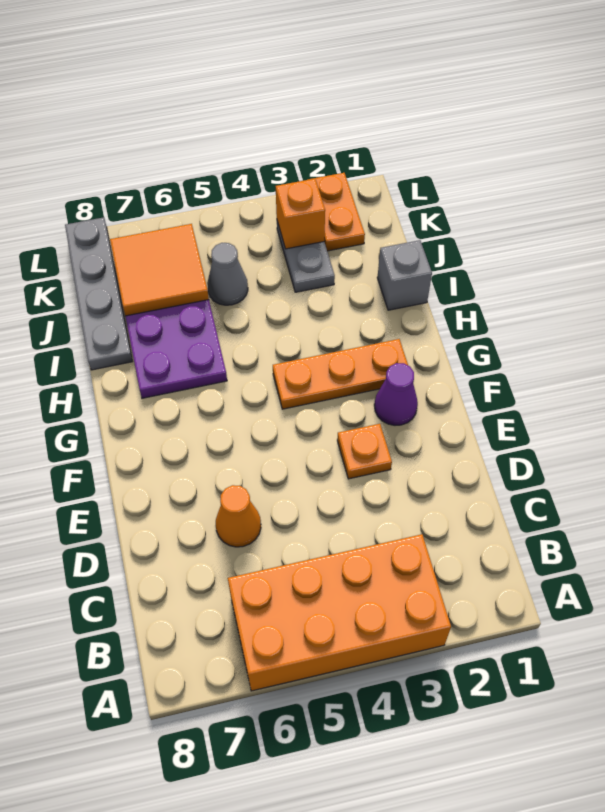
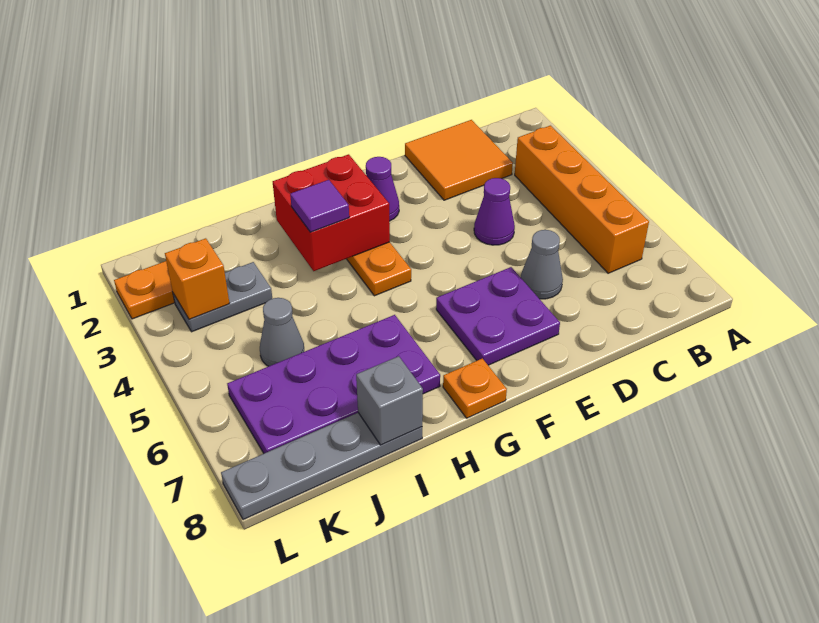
orange brick A3:B6 level 1 -> orange brick B3:B6 level 1
none -> purple cone D4 level 1
orange cone D6 level 1 -> grey cone D6 level 1
orange plate E3 level 1 -> orange plate G8 level 1
none -> purple plate E6:F7 level 1
none -> red brick G2:H3 level 2
none -> purple tile H3 level 3
grey brick I1 level 1 -> grey brick I8 level 2
orange tile J6:K7 level 2 -> orange tile C1:D2 level 1

